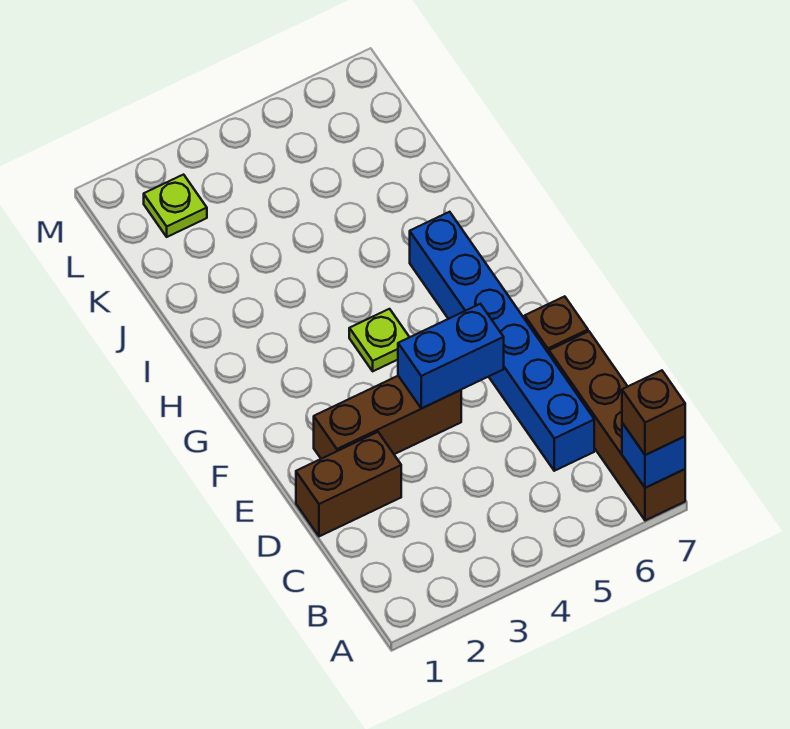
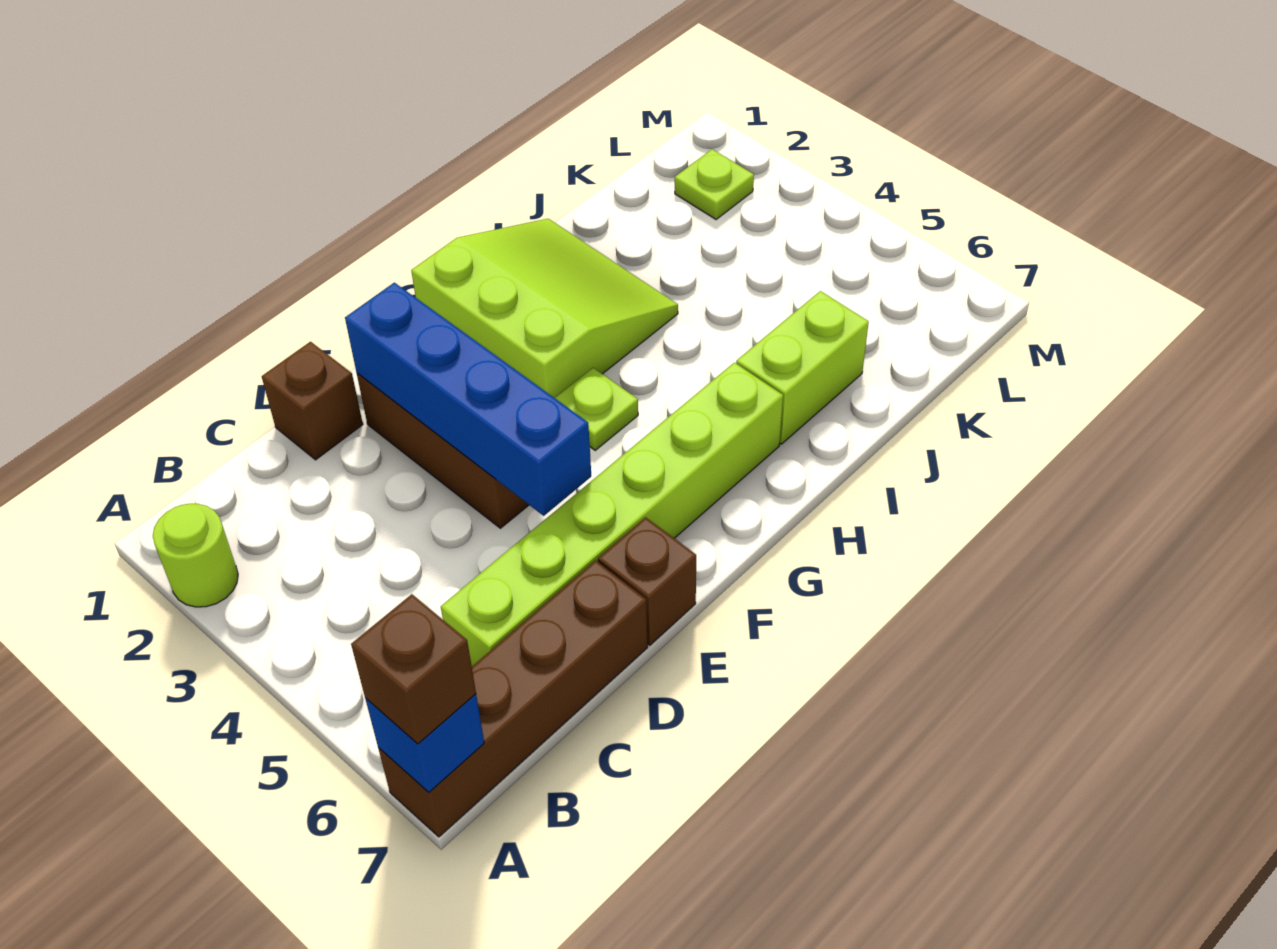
none -> lime round brick A2 level 1
blue brick C6:H6 level 1 -> lime brick C6:H6 level 1
brown brick D1:D2 level 1 -> brown brick D1 level 1
blue brick E4:E5 level 2 -> blue brick E2:E5 level 2
none -> lime slope G1:I3 level 1 top G
none -> lime brick I6:J6 level 1

